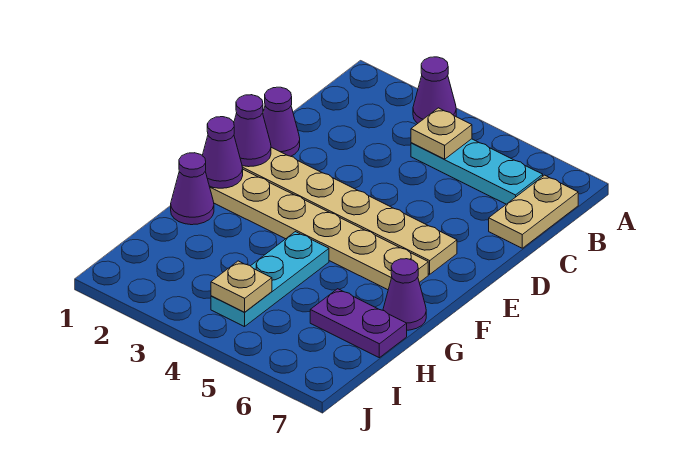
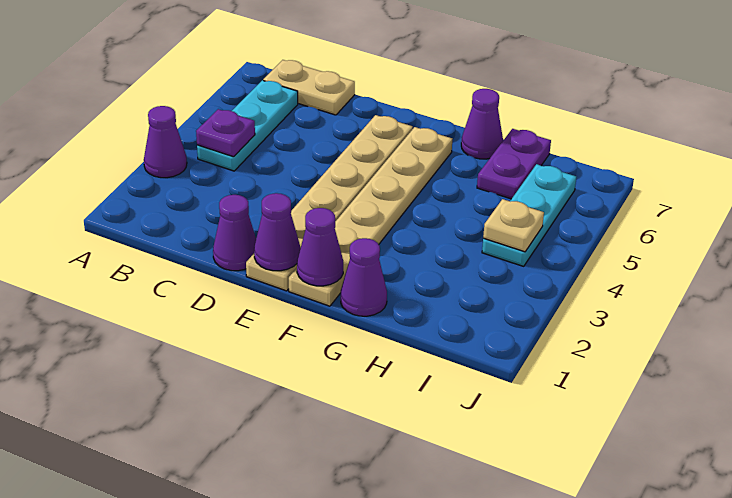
tan plate B4 level 2 -> purple plate B4 level 2
cyan plate G4:I4 level 1 -> cyan plate I4:I6 level 1

